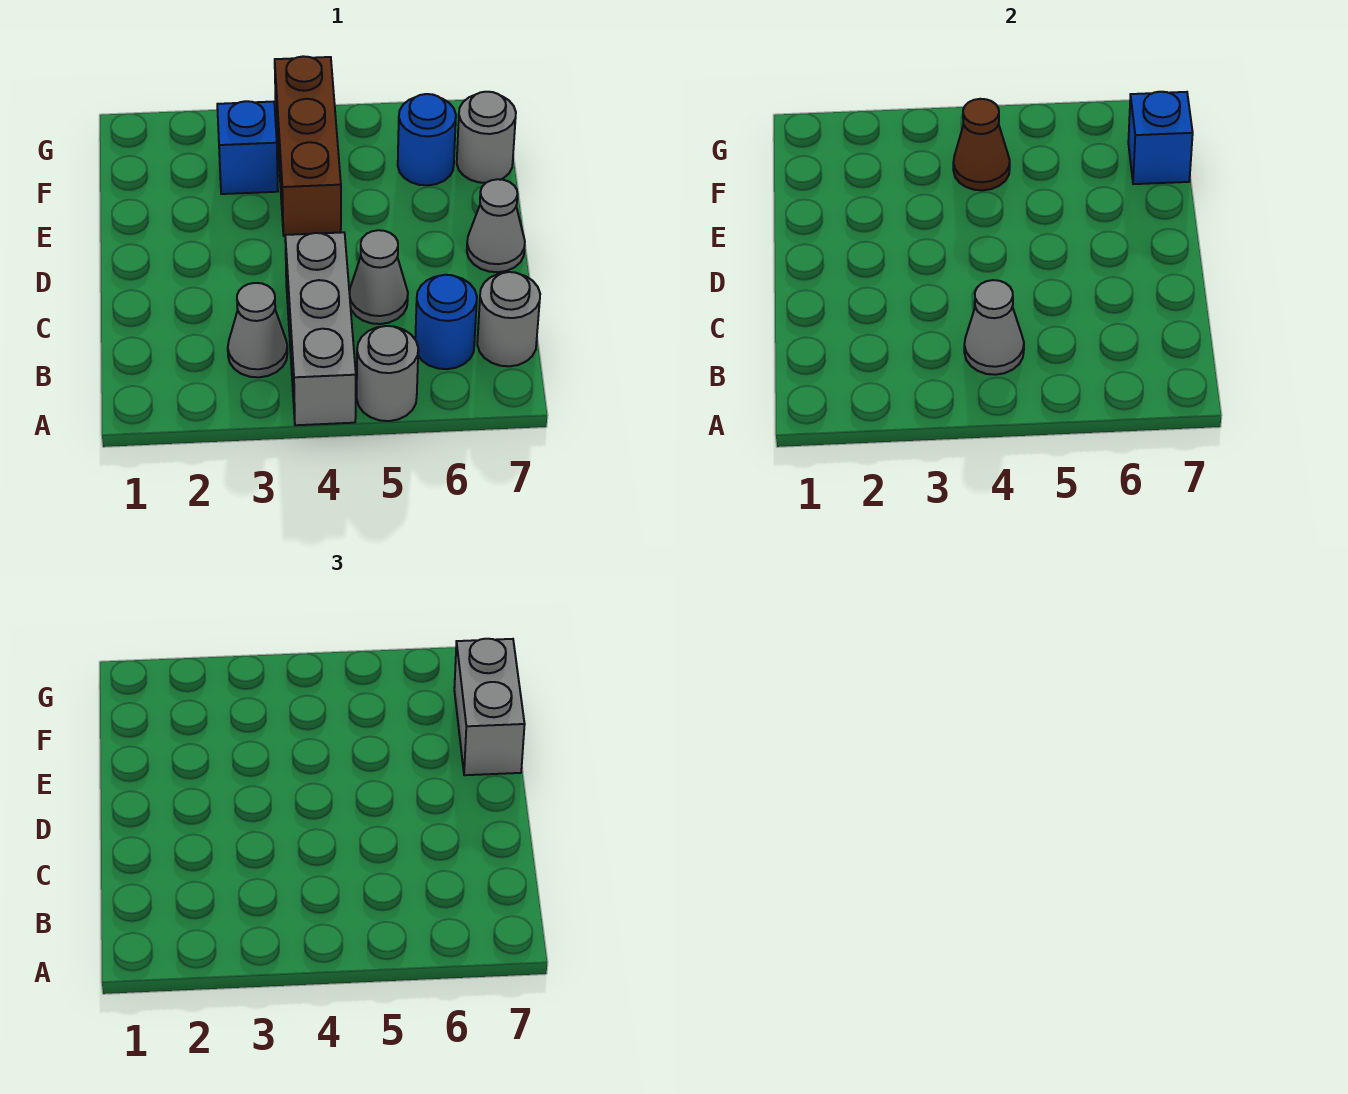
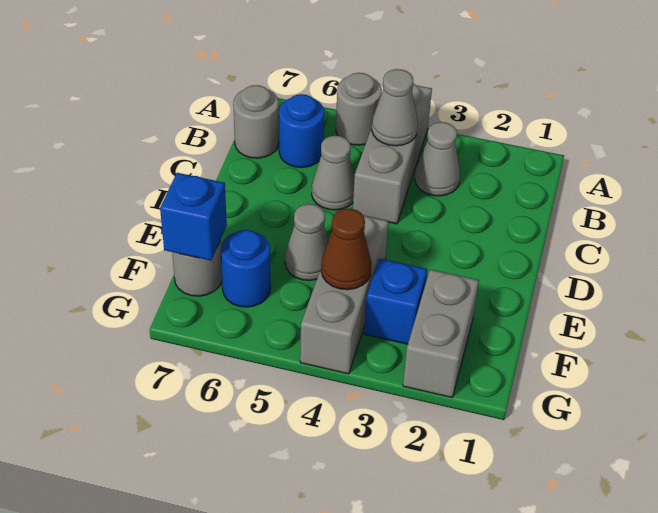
grey cone D7 level 1 -> grey cone E5 level 1
brown brick E4:G4 level 1 -> grey brick E4:G4 level 1
grey brick E7:F7 level 3 -> grey brick F2:G2 level 1

